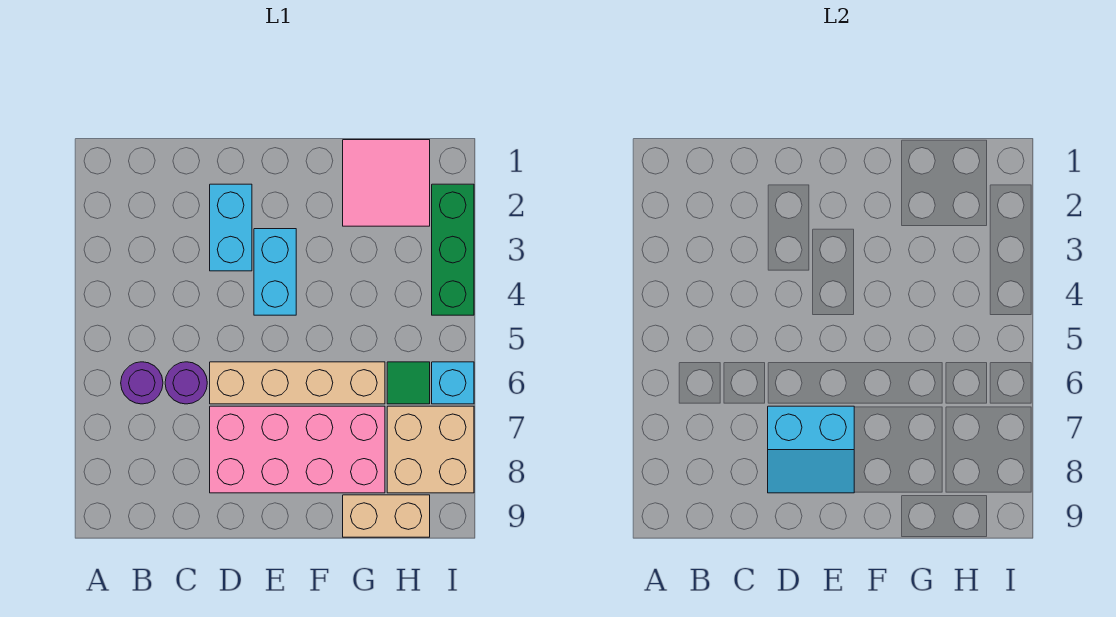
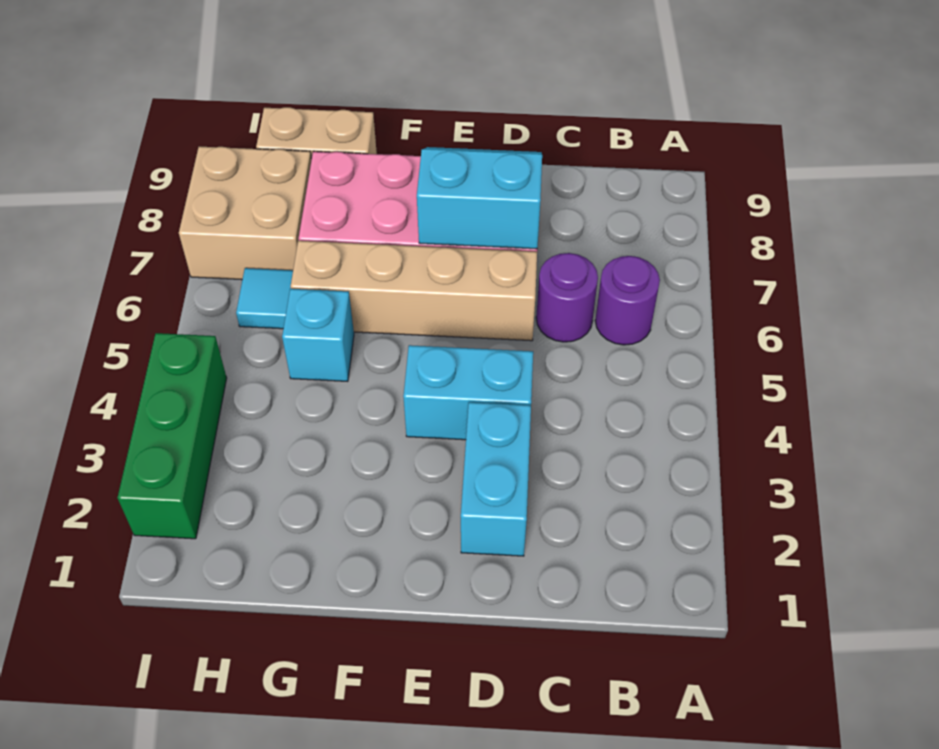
cyan brick E3:E4 level 1 -> cyan brick D4:E4 level 1
pink tile G1:H2 level 1 -> none
green tile H6 level 1 -> cyan tile H6 level 1
cyan brick I6 level 1 -> cyan brick G5 level 1

